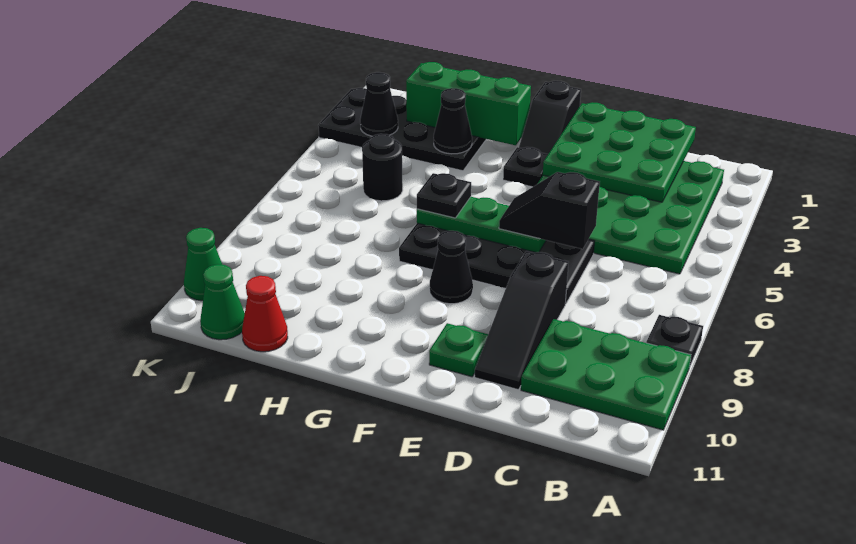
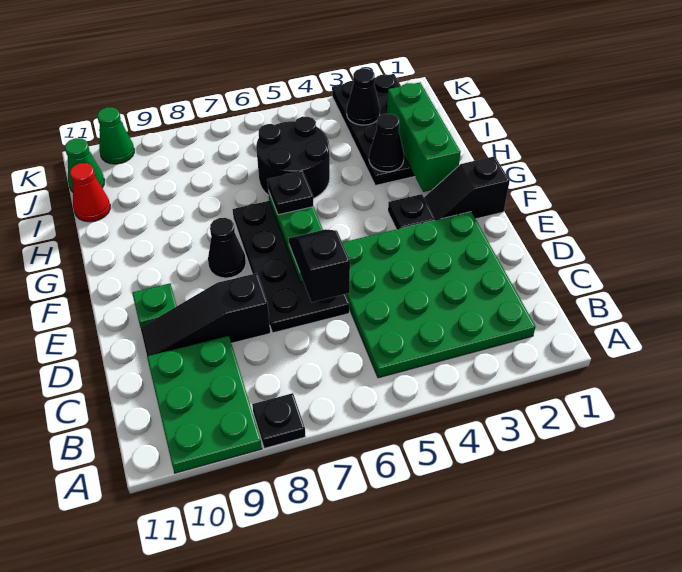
green plate C1:E3 level 2 -> none
black round brick I5 level 1 -> black round brick H5:I6 level 1

